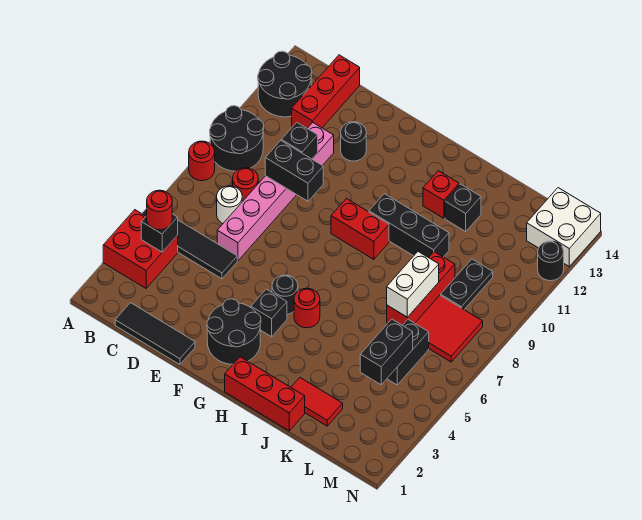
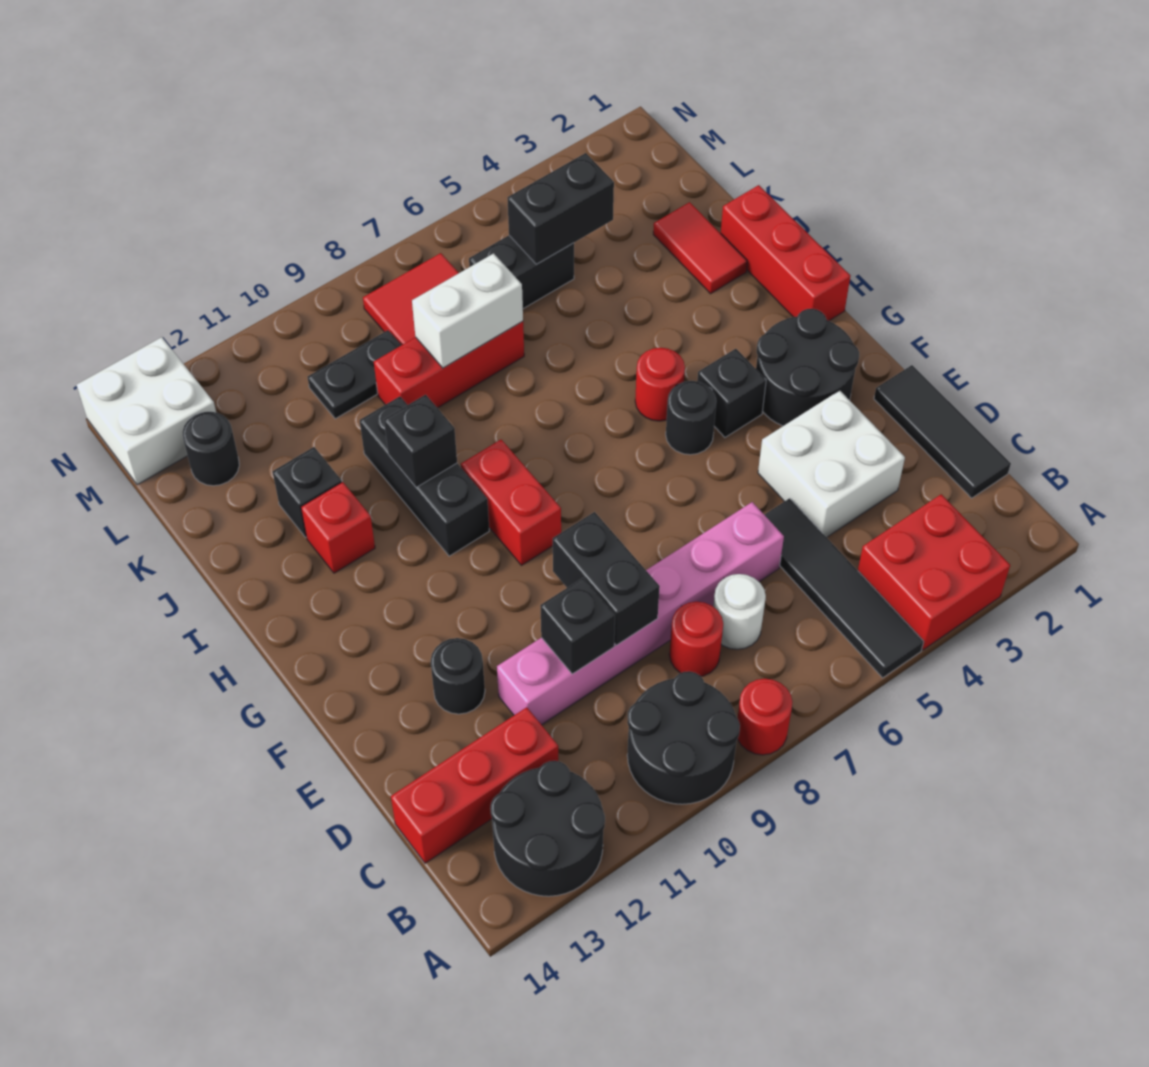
black brick B4 level 2 -> black brick I10 level 2
red round brick B4 level 3 -> none
none -> white brick D3:E4 level 1
black round brick N12 level 1 -> black round brick L13 level 1

